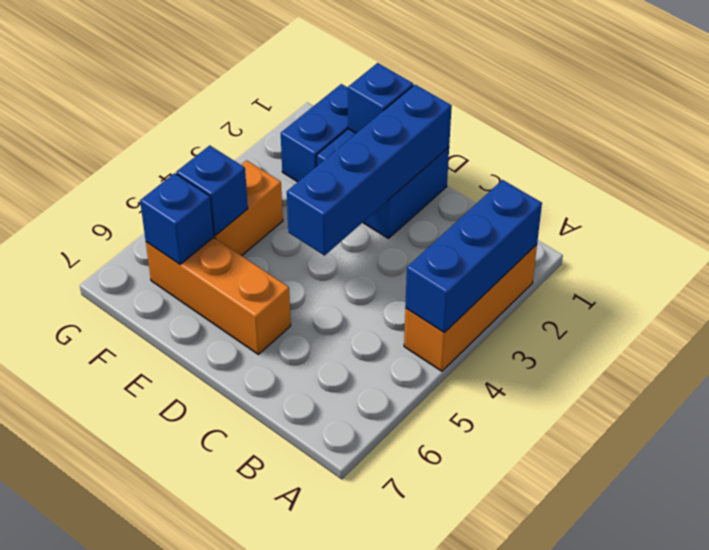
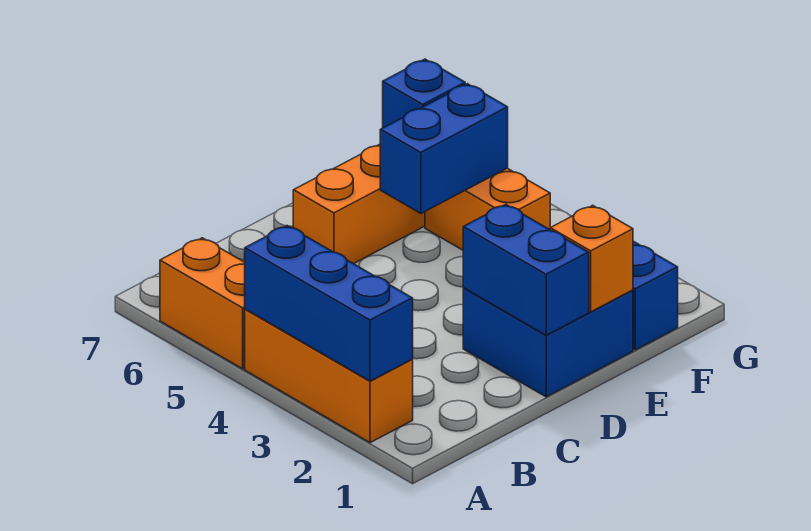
none -> orange brick A5:A6 level 1
blue brick D1:D4 level 2 -> blue brick D1:D2 level 2
blue brick E1 level 2 -> orange brick E1 level 2
blue brick F5 level 2 -> blue brick E5:F5 level 2

